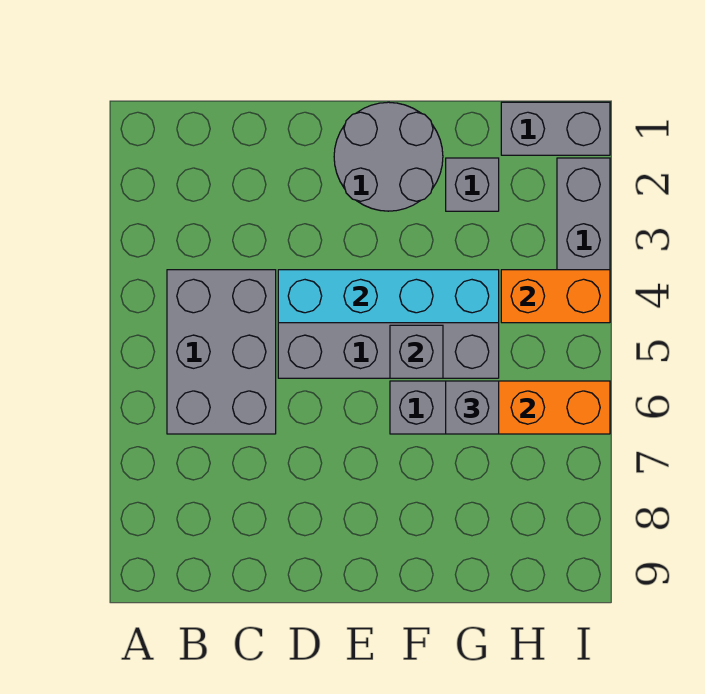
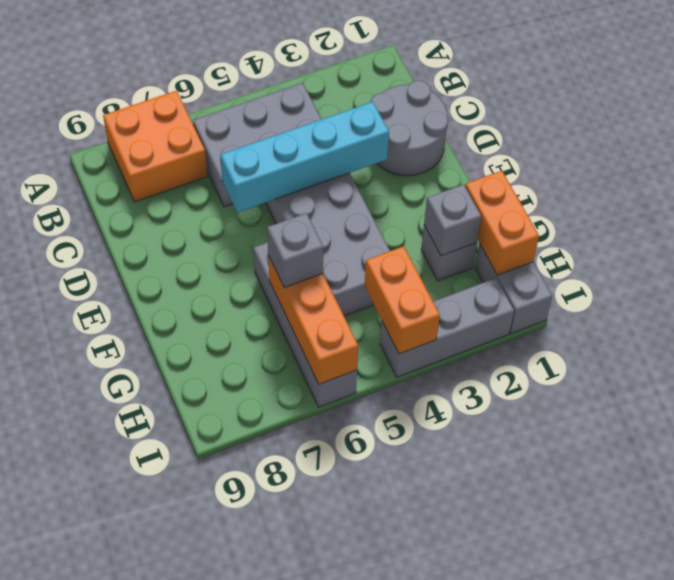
none -> orange brick A7:B8 level 1
cyan brick D4:G4 level 2 -> cyan brick D3:D6 level 2
grey round brick E1:F2 level 1 -> grey round brick C1:D2 level 1
grey brick F5 level 2 -> grey brick G2 level 2
none -> orange brick G1:H1 level 2

